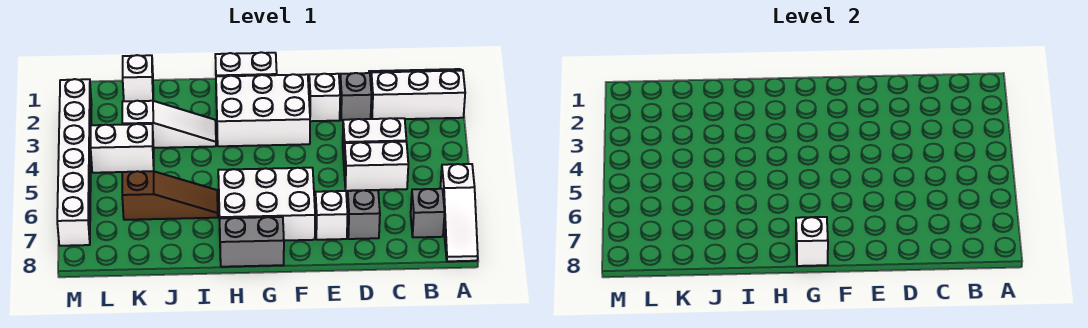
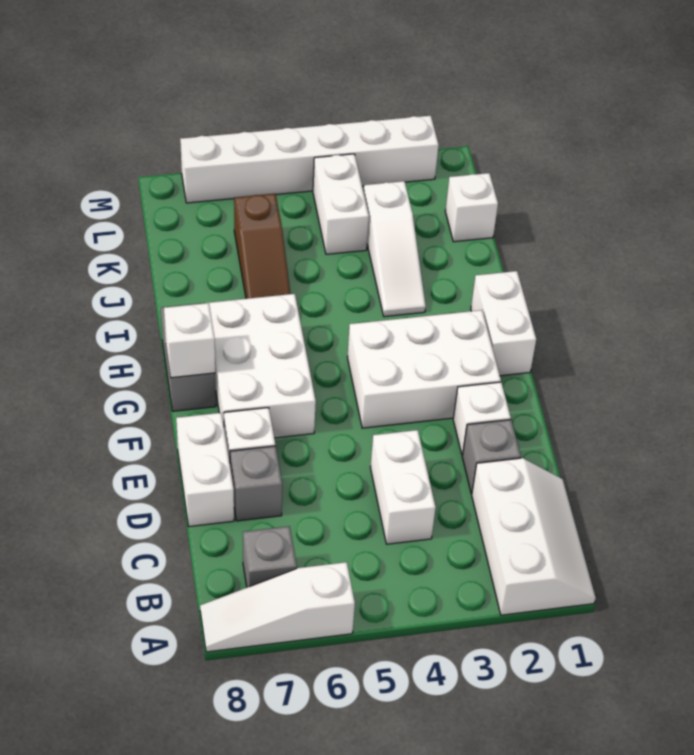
white brick C5:D5 level 1 -> white brick D8:E8 level 1
white brick F2:H3 level 1 -> white brick F2:G4 level 1

